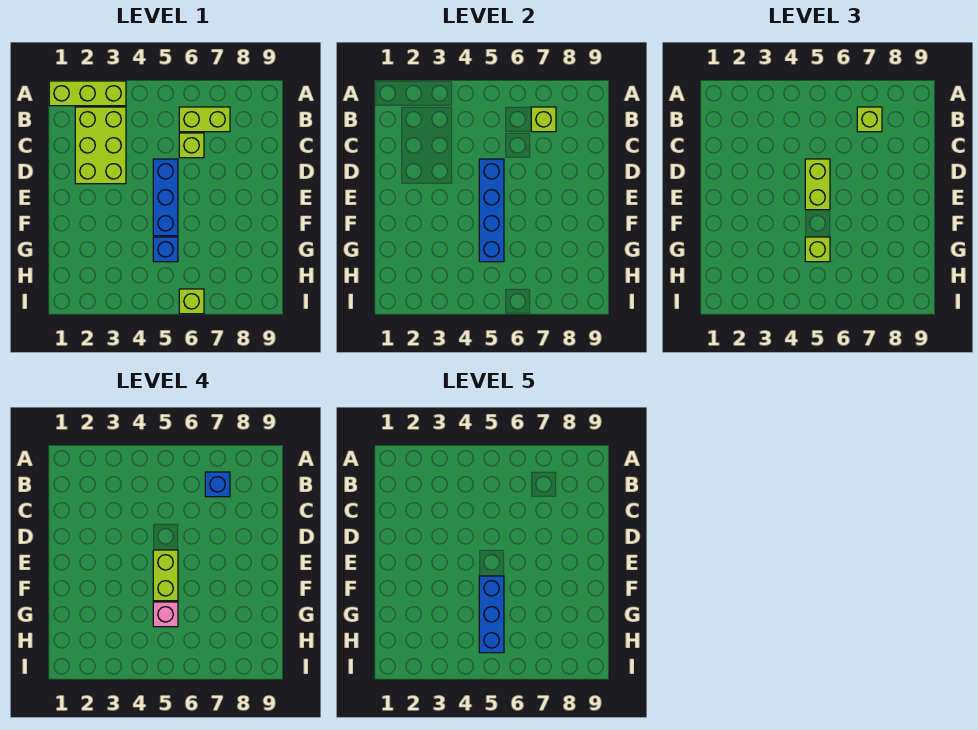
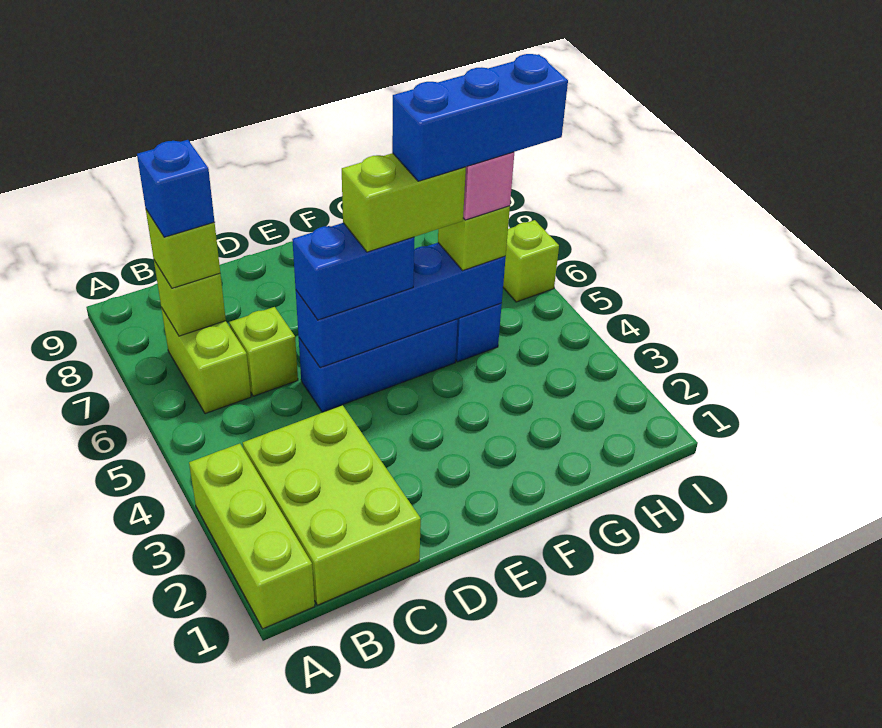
lime brick B2:D3 level 1 -> lime brick B1:C3 level 1
lime brick D5:E5 level 3 -> blue brick D5:E5 level 3

